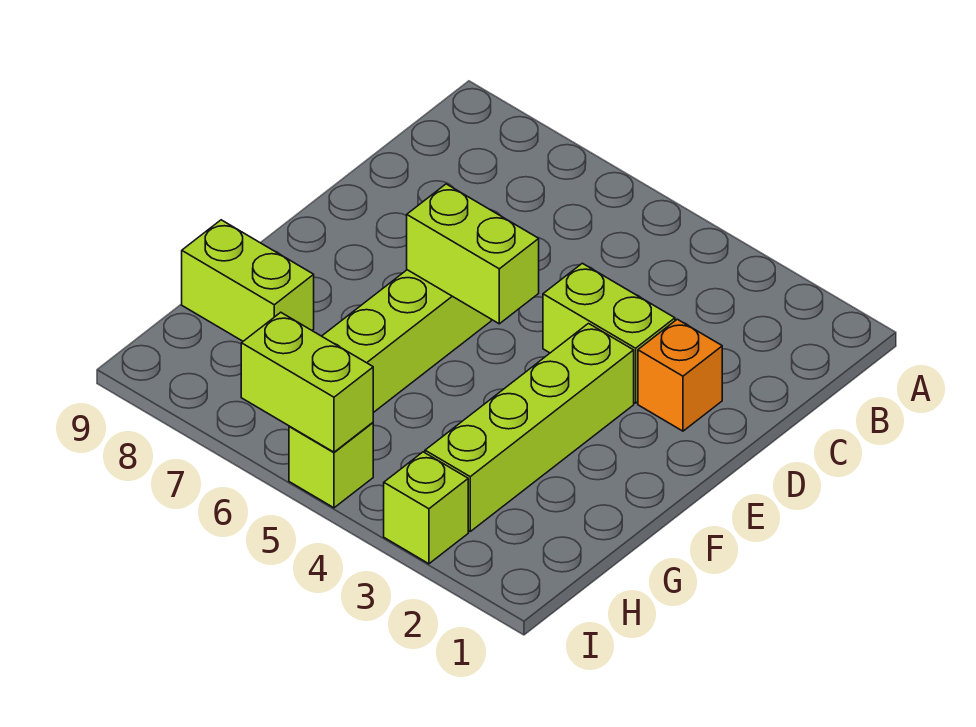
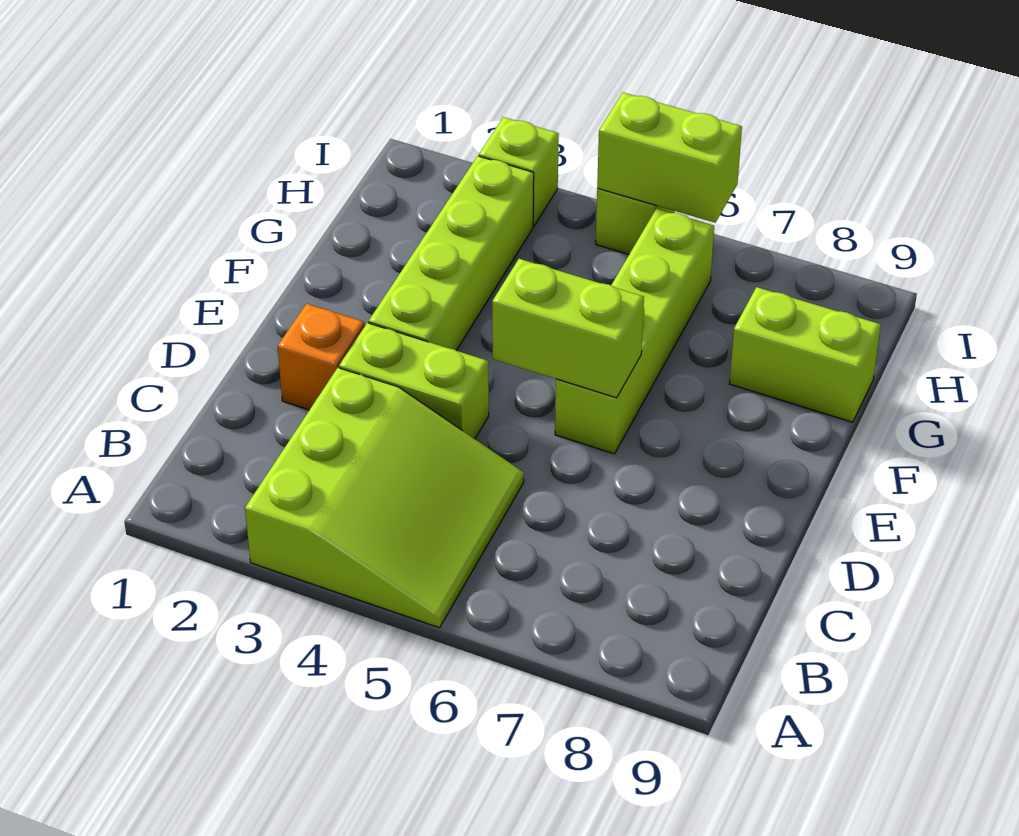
none -> lime slope A3:C5 level 1 top 3

